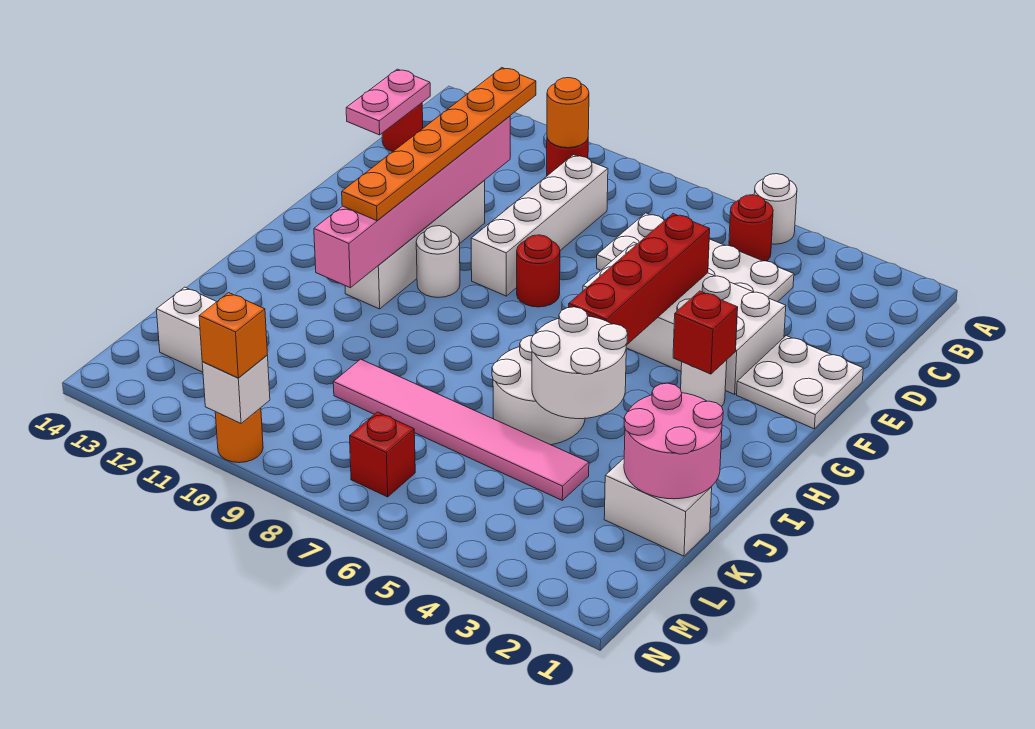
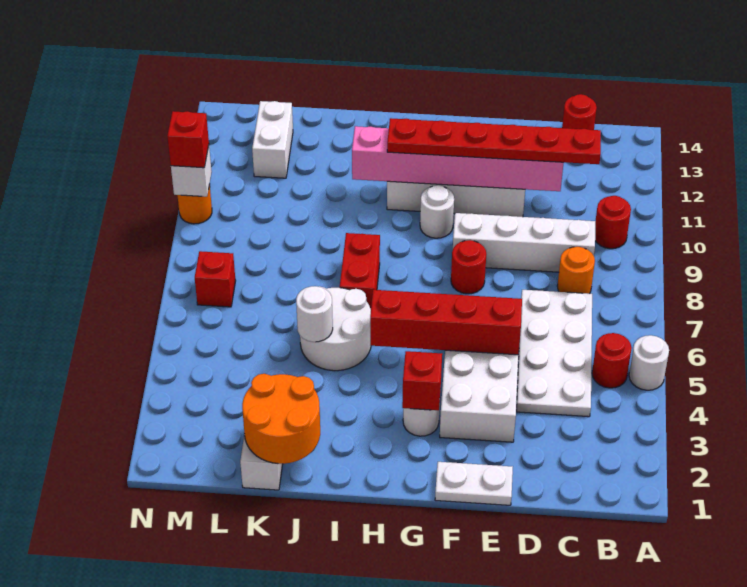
orange round brick B10 level 2 -> orange round brick C8 level 1
orange plate C11:H11 level 3 -> red plate C11:H11 level 3
pink plate C14:D14 level 2 -> none
white plate E1:F2 level 1 -> white plate E1:F1 level 1
white round brick I4:J5 level 2 -> white round brick J5 level 2
none -> red brick I7:I8 level 1
pink round brick J1:K2 level 2 -> orange round brick J1:K2 level 2
pink tile K4:K9 level 1 -> none
orange brick N10 level 3 -> red brick N10 level 3

